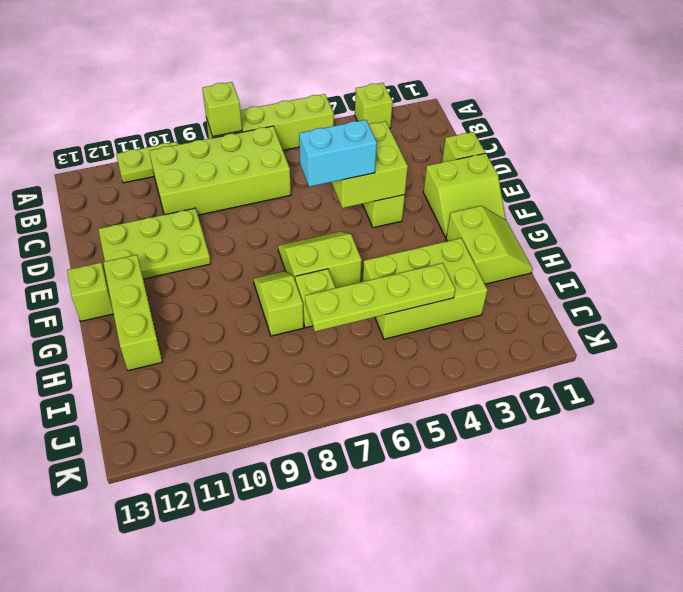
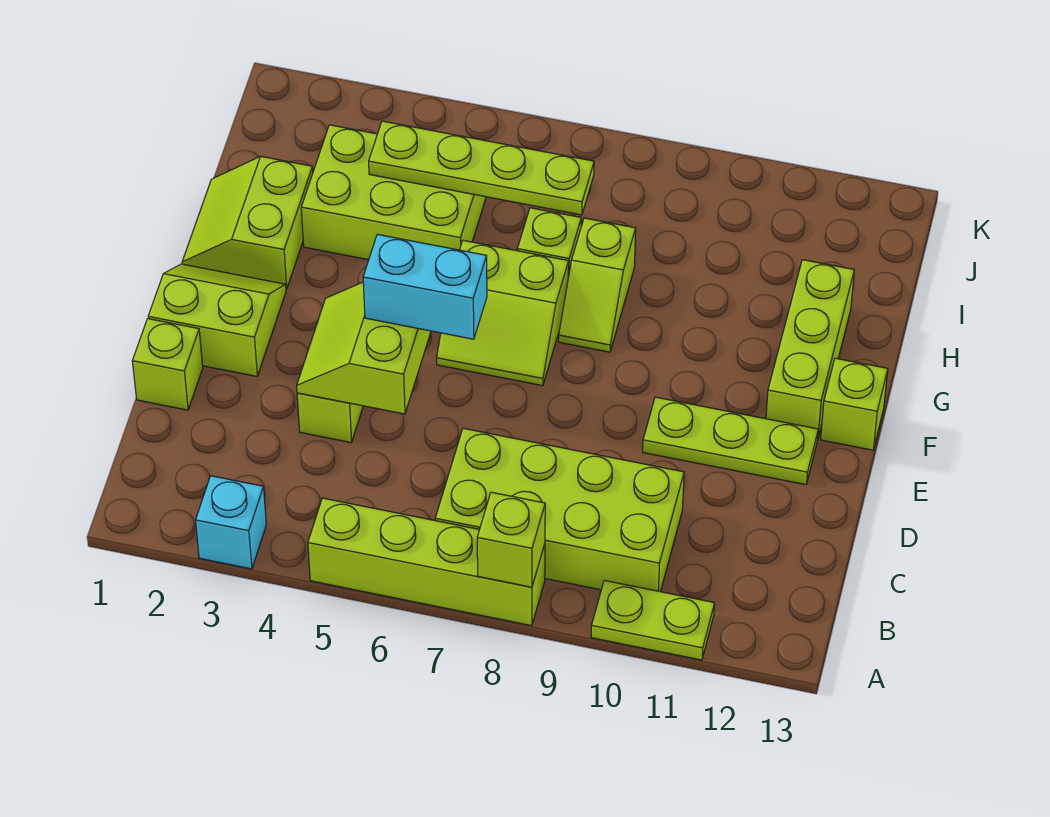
lime brick A3 level 1 -> cyan brick A3 level 1
lime brick D4:E5 level 2 -> lime slope D4:E5 level 2 top 5
lime plate D10:E12 level 1 -> lime plate E10:E12 level 1

